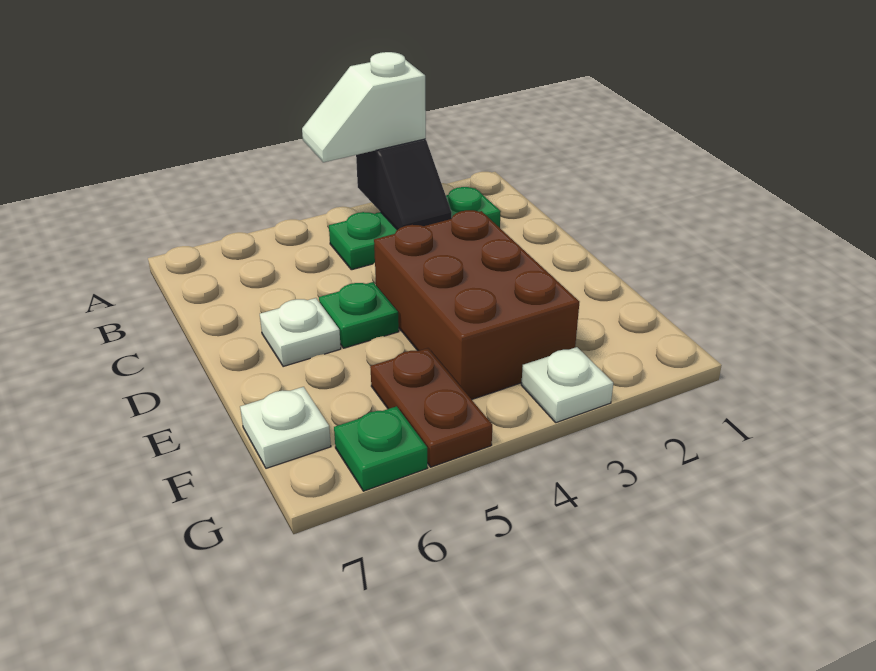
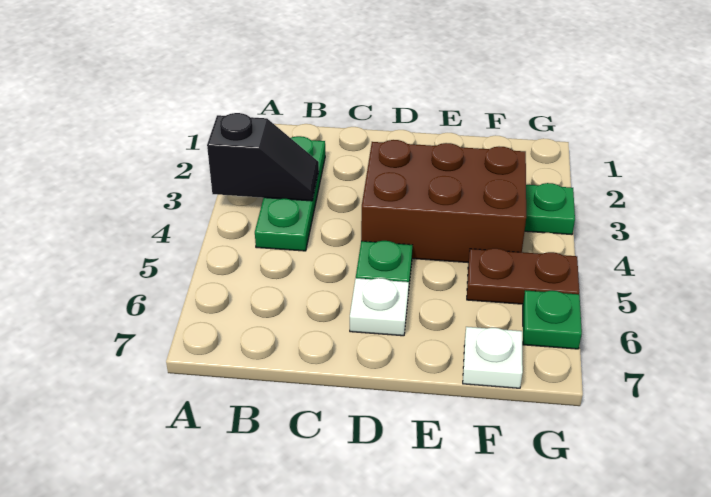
white slope A3:A4 level 3 top 3 -> none
white plate G3 level 1 -> green plate G3 level 1

